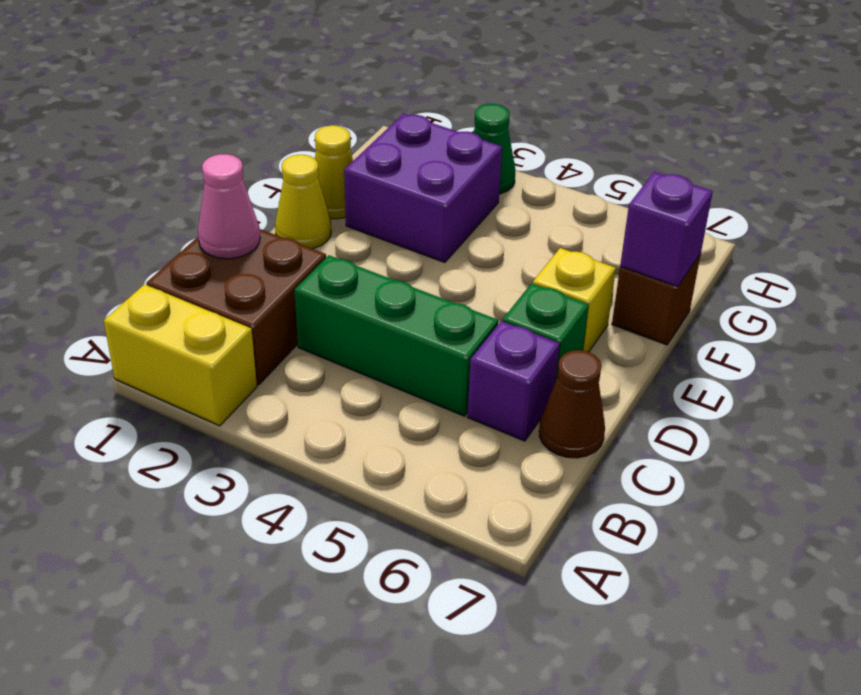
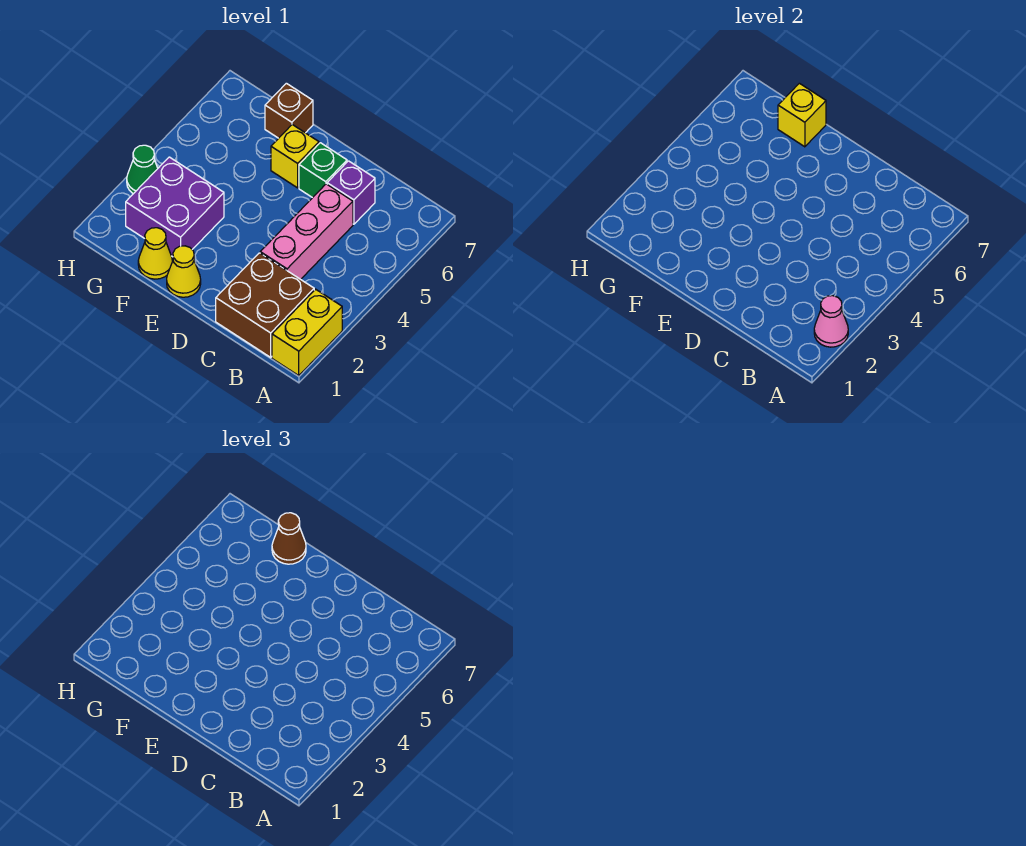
pink cone C1 level 2 -> pink cone A2 level 2
green brick C3:C5 level 1 -> pink brick C3:C5 level 1
brown cone C7 level 1 -> brown cone F7 level 3
purple brick F7 level 2 -> yellow brick F7 level 2

